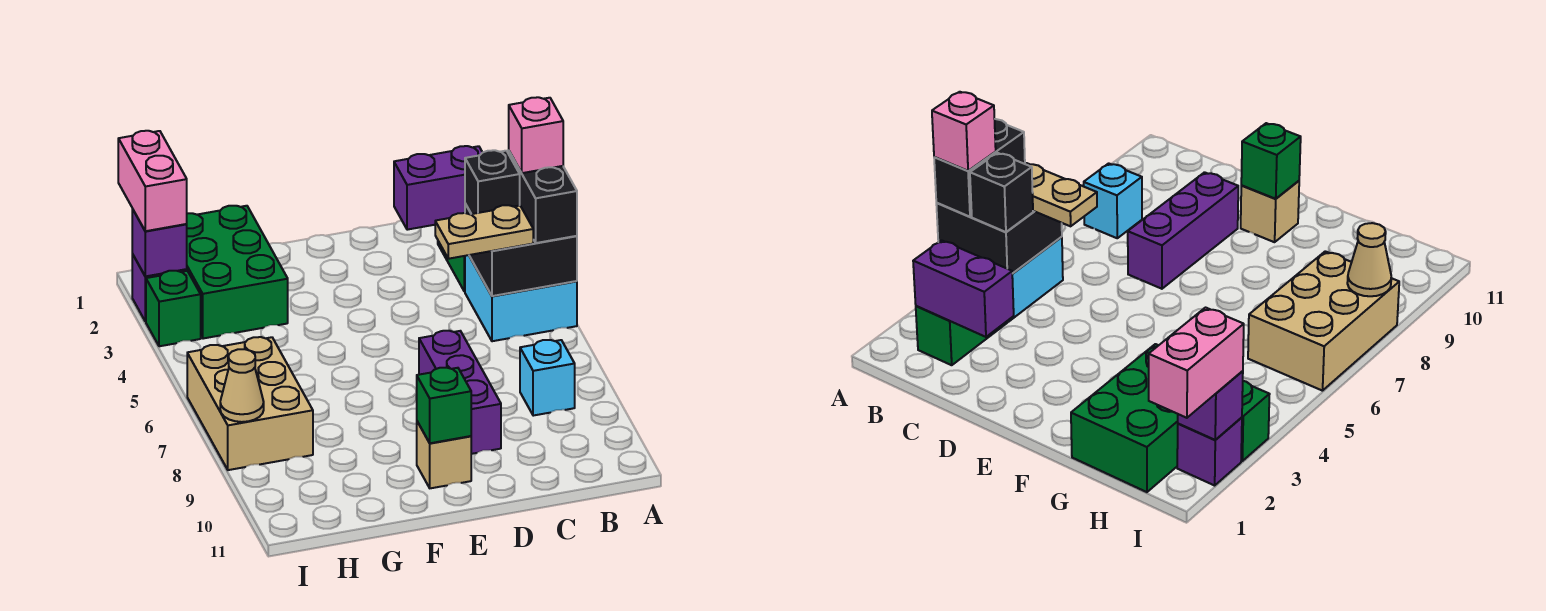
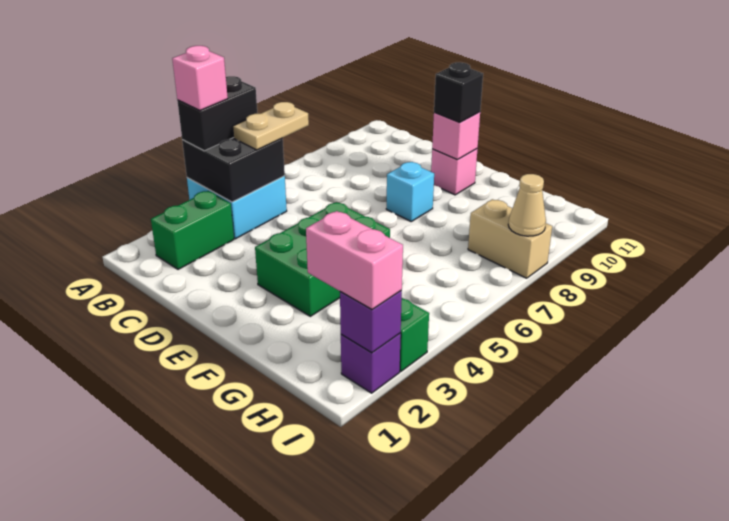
purple brick B2:C2 level 2 -> none
black brick B4 level 3 -> black brick E10 level 3
tan plate B5:C5 level 3 -> tan plate B5:B6 level 3
cyan brick B8 level 1 -> cyan brick E8 level 1
purple brick D7:D9 level 1 -> none
tan brick E10 level 1 -> pink brick E10 level 1
green brick E10 level 2 -> pink brick E10 level 2
green brick G1:H3 level 1 -> green brick E3:F5 level 1
tan brick H6:I8 level 1 -> tan brick H8:I8 level 1
pink brick I1:I2 level 3 -> pink brick H2:I2 level 3

